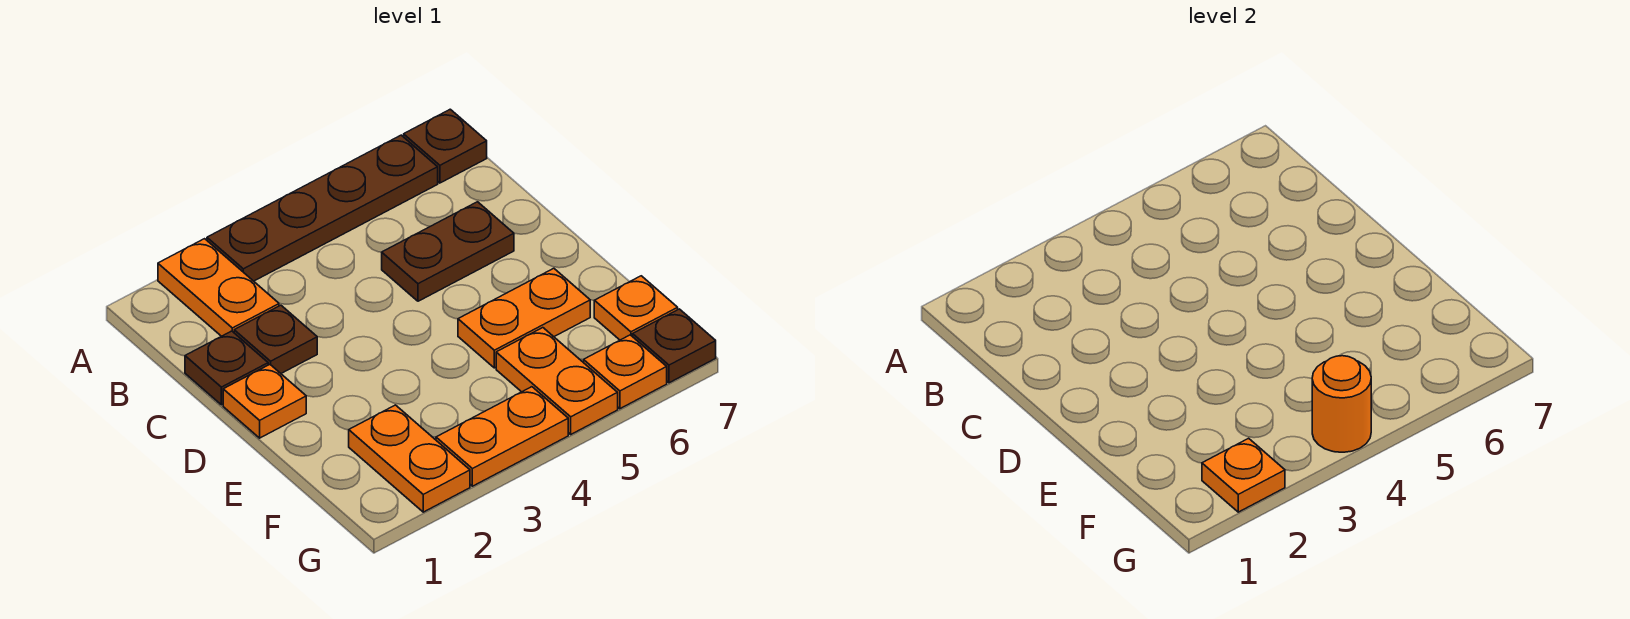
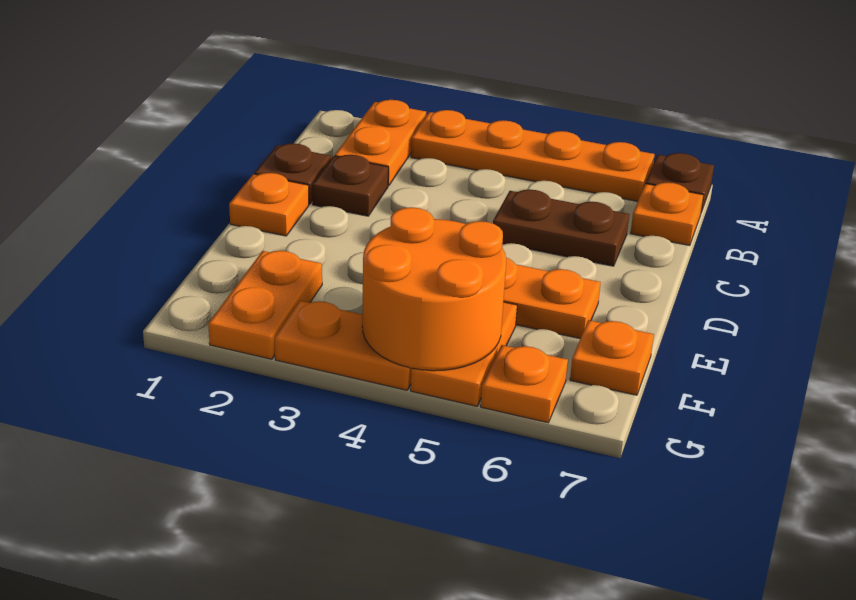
brown plate A3:A6 level 1 -> orange plate A3:A6 level 1
orange plate G2 level 2 -> orange plate B7 level 1
orange round brick G4 level 2 -> orange round brick F4:G5 level 2
brown plate G7 level 1 -> none

